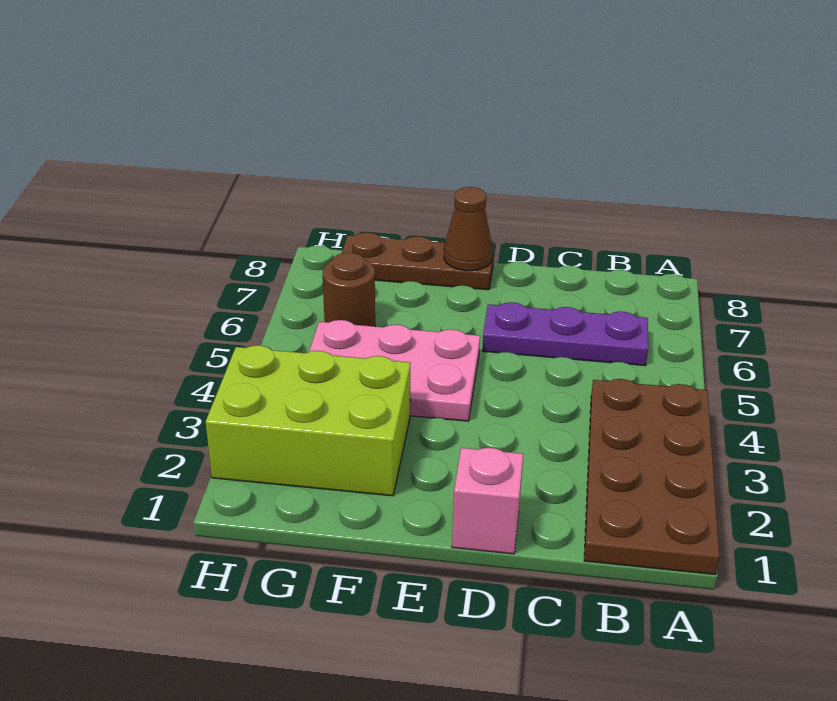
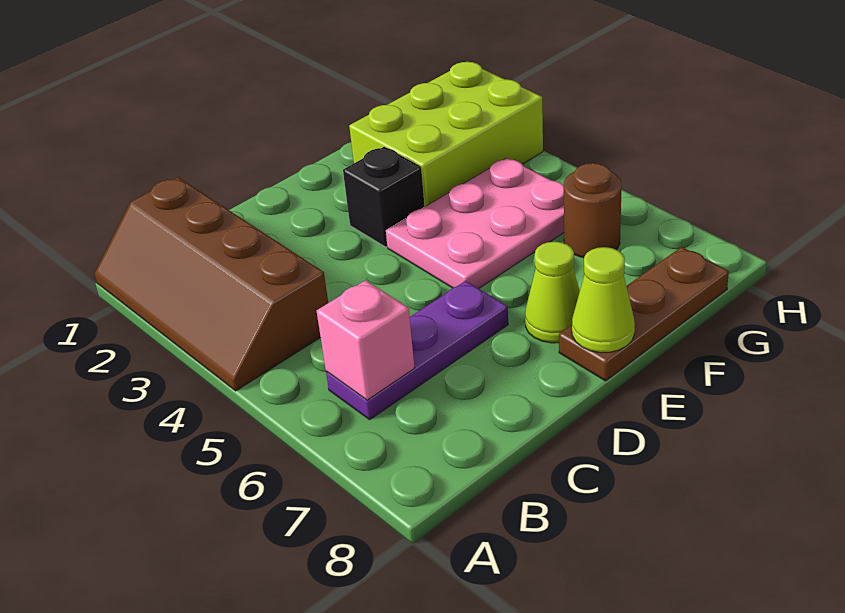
brown plate A1:B4 level 1 -> brown slope A1:B4 level 1 top B
pink brick D1 level 1 -> pink brick B6 level 2
none -> black brick E3 level 1
none -> lime cone E7 level 1
brown cone E8 level 2 -> lime cone E8 level 2

